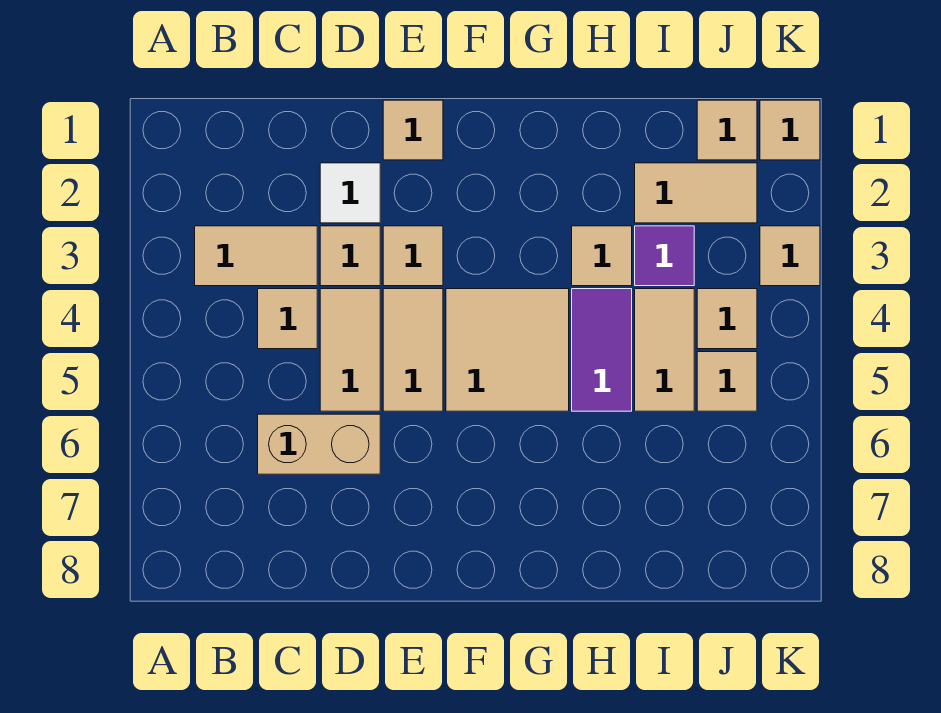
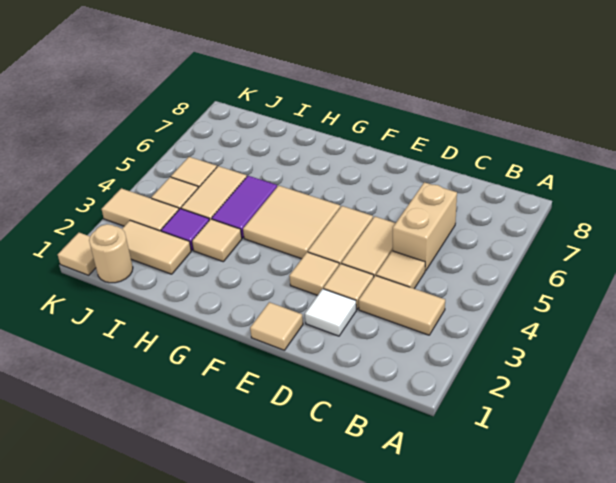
tan brick C6:D6 level 1 -> tan brick C5:C6 level 1
tan tile J1 level 1 -> tan round brick J1 level 1
tan tile K3 level 1 -> tan tile J3:K3 level 1

